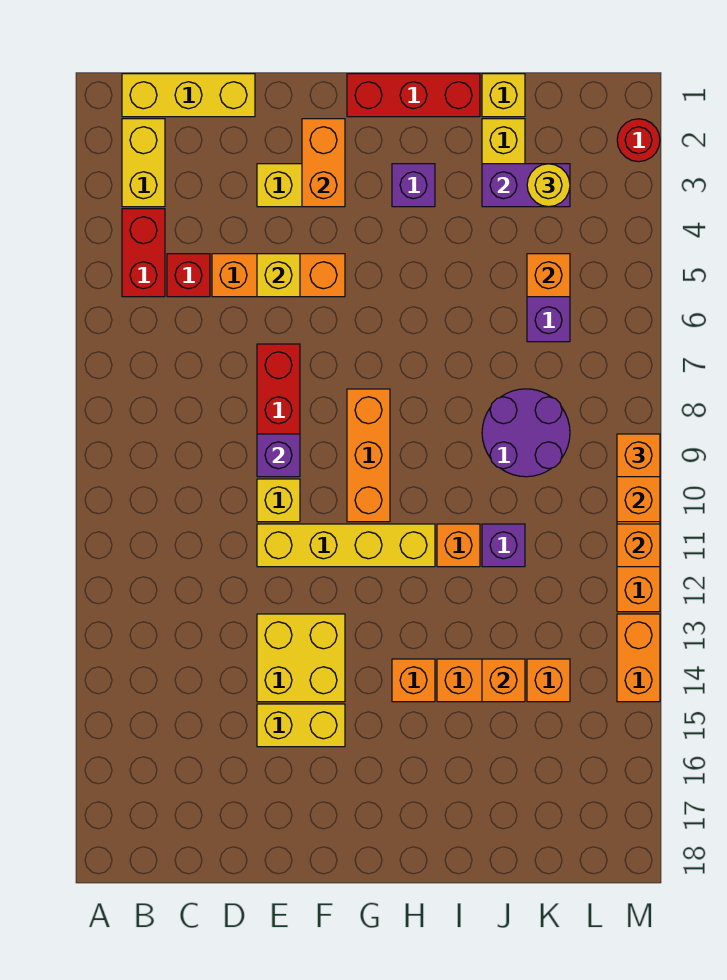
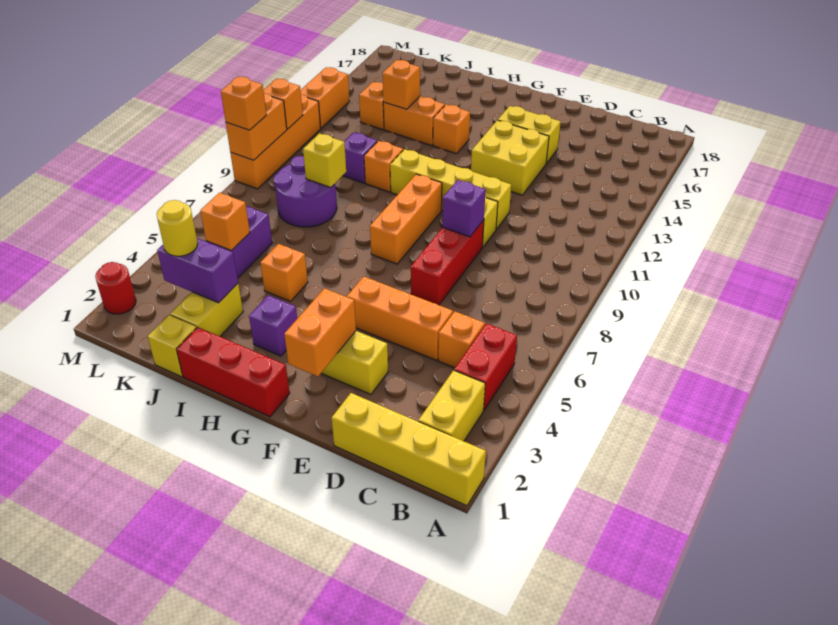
yellow brick B1:D1 level 1 -> yellow brick A1:D1 level 1
red brick C5 level 1 -> orange brick C5 level 1
yellow brick E5 level 2 -> yellow brick J9 level 2
none -> orange brick I5 level 1

